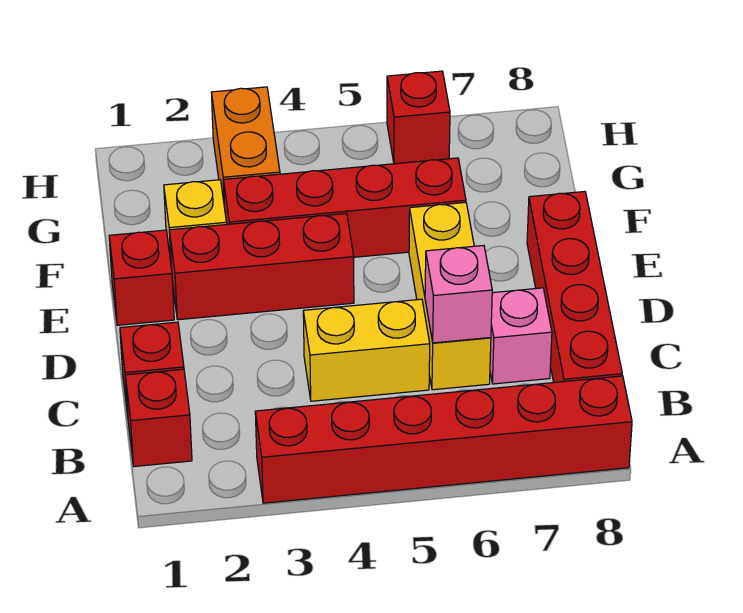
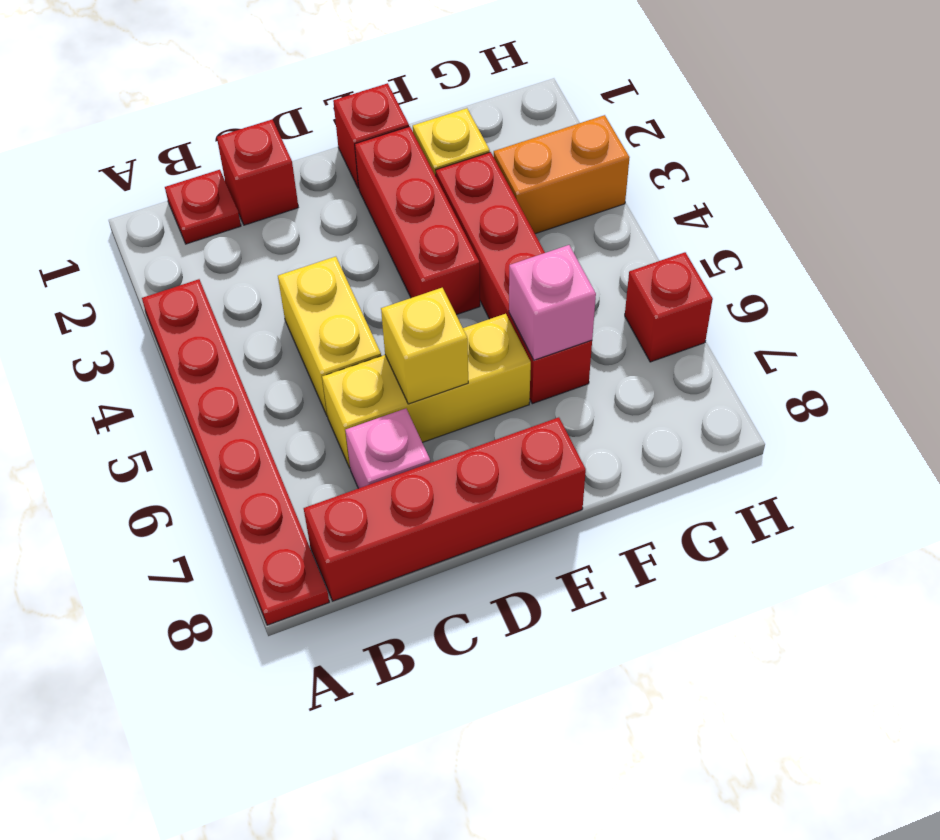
red brick A3:A8 level 1 -> red plate A3:A8 level 1
red brick B1 level 1 -> red plate B1 level 1
pink brick C6 level 2 -> pink brick F6 level 2
none -> yellow brick D6 level 2

